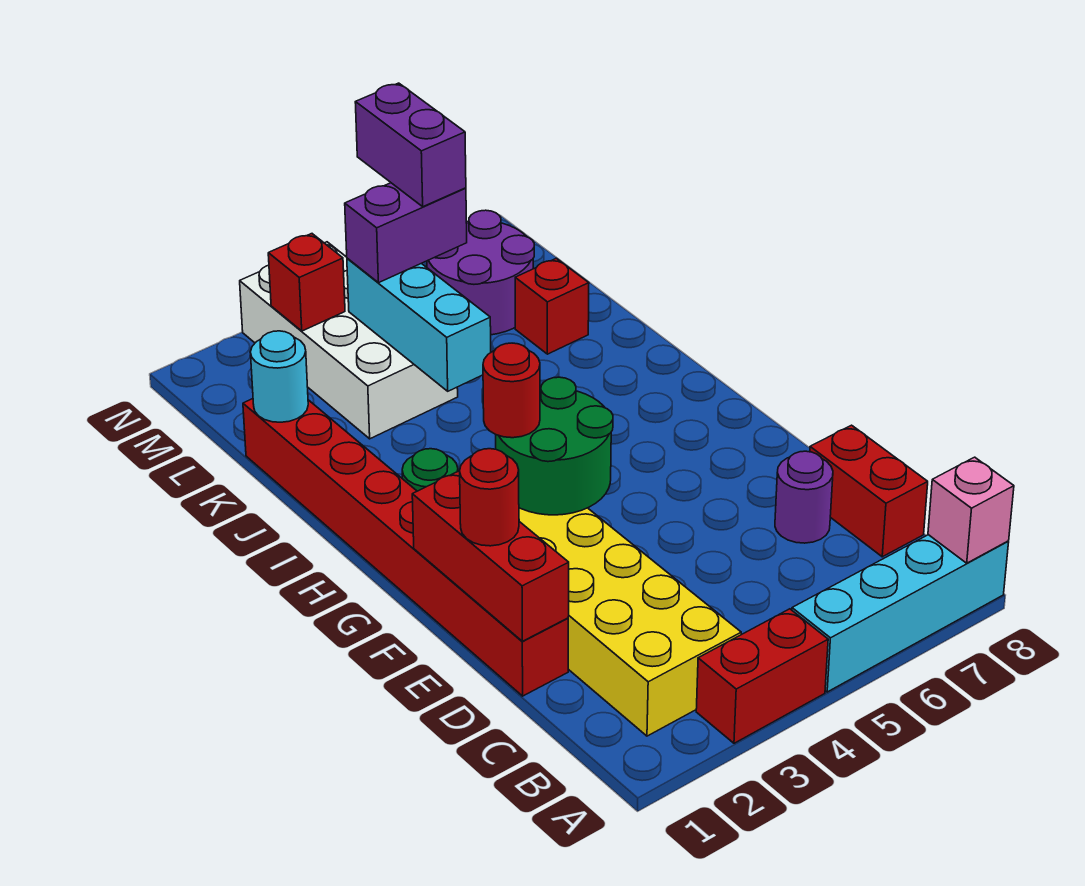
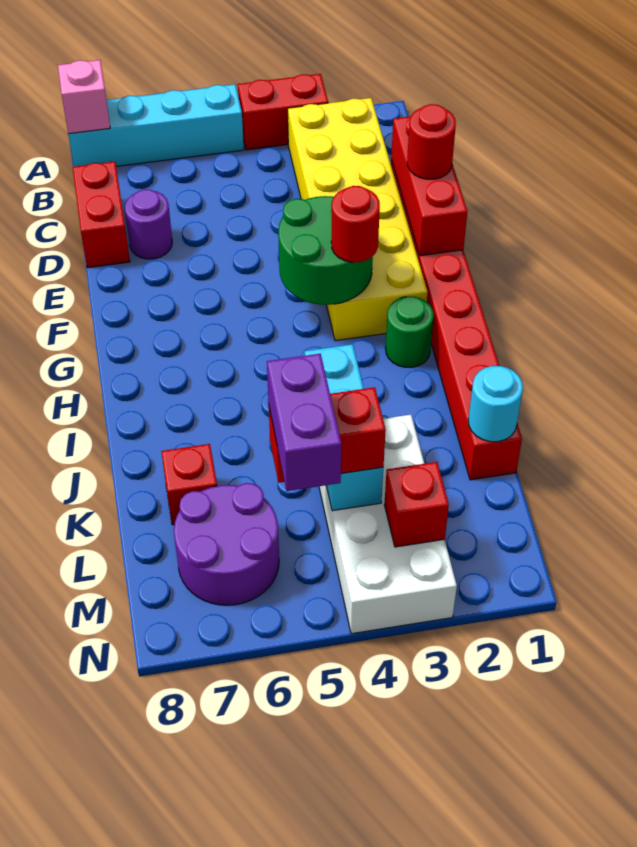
purple brick L4:L5 level 3 -> red brick L4:L5 level 3

